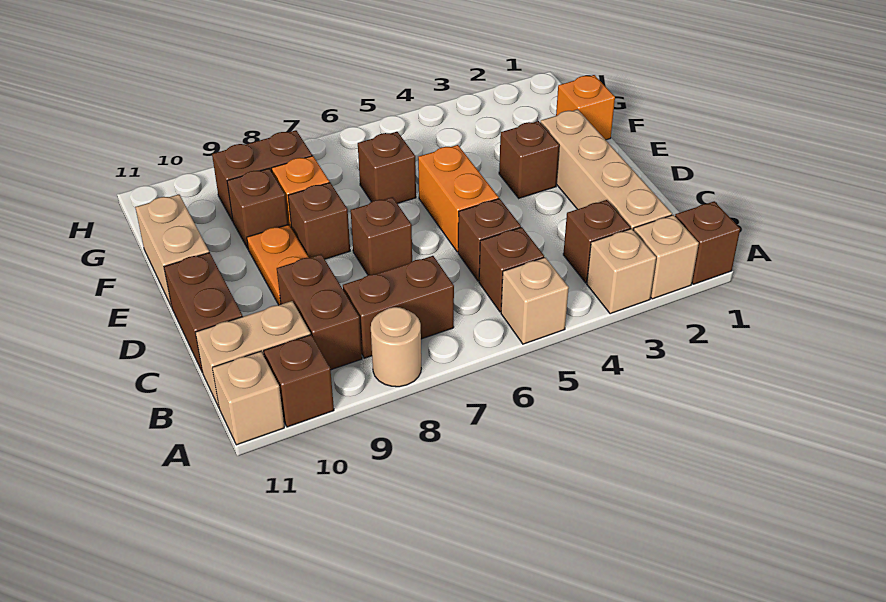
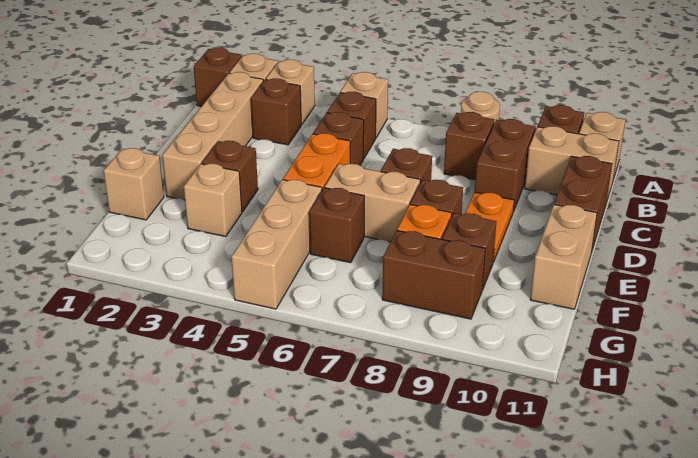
brown brick B7:B8 level 1 -> brown brick B8 level 1
none -> tan brick E6:E7 level 1
orange brick F1 level 1 -> tan brick F1 level 1
none -> tan brick F3 level 1
none -> tan brick F5:H5 level 1

